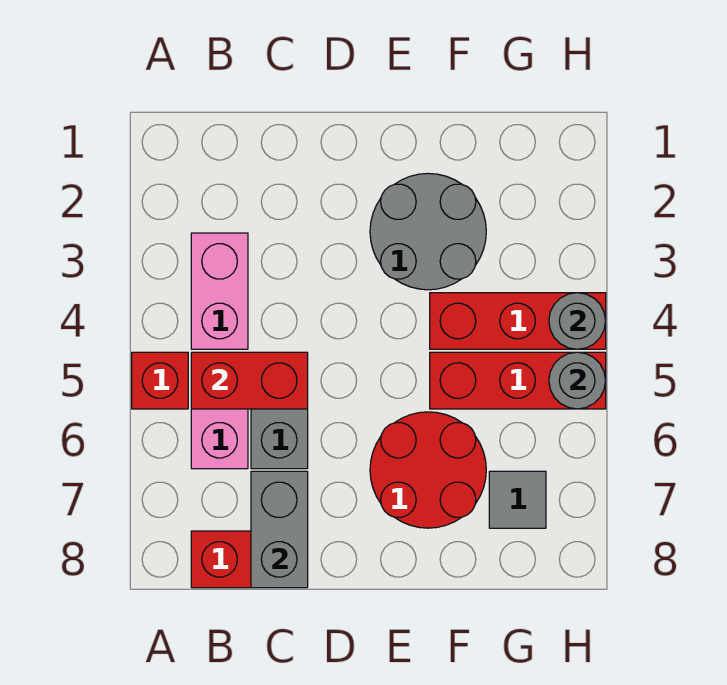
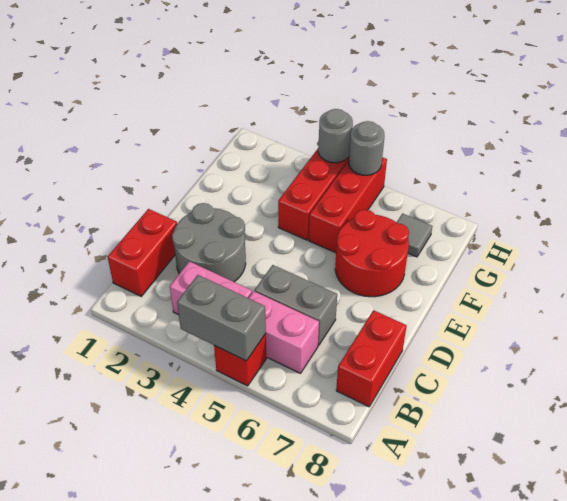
red brick B5:C5 level 2 -> red brick B1:C1 level 1
grey brick C7:C8 level 2 -> grey brick A4:A5 level 2
grey round brick E2:F3 level 1 -> grey round brick C2:D3 level 1

